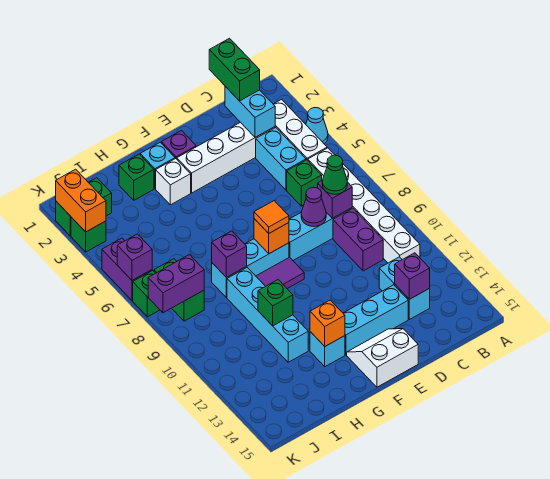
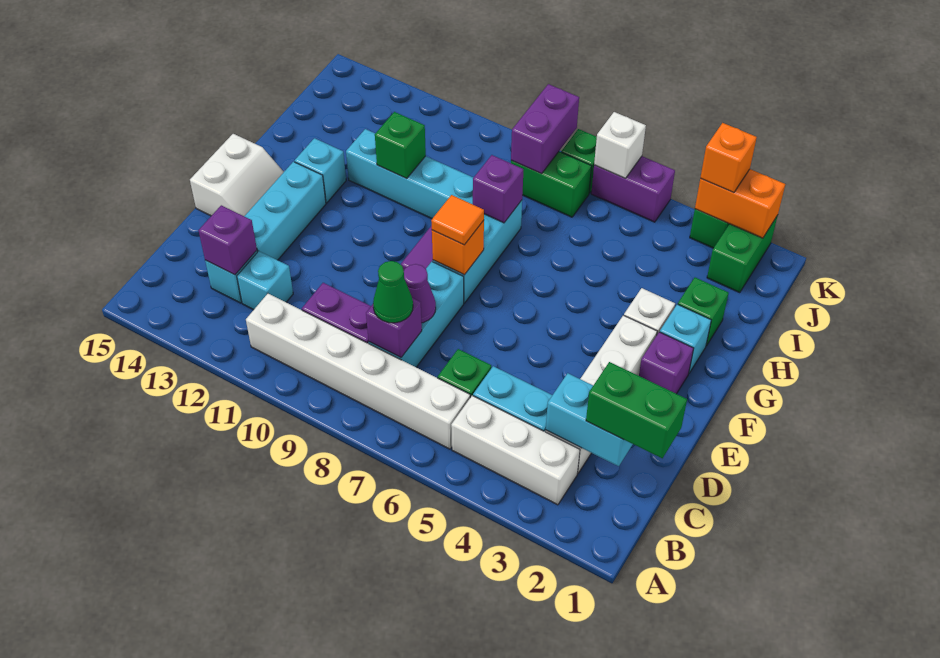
cyan cone A4 level 1 -> none
orange brick G13 level 2 -> orange brick K3 level 3
purple brick K6 level 2 -> white brick K6 level 2

